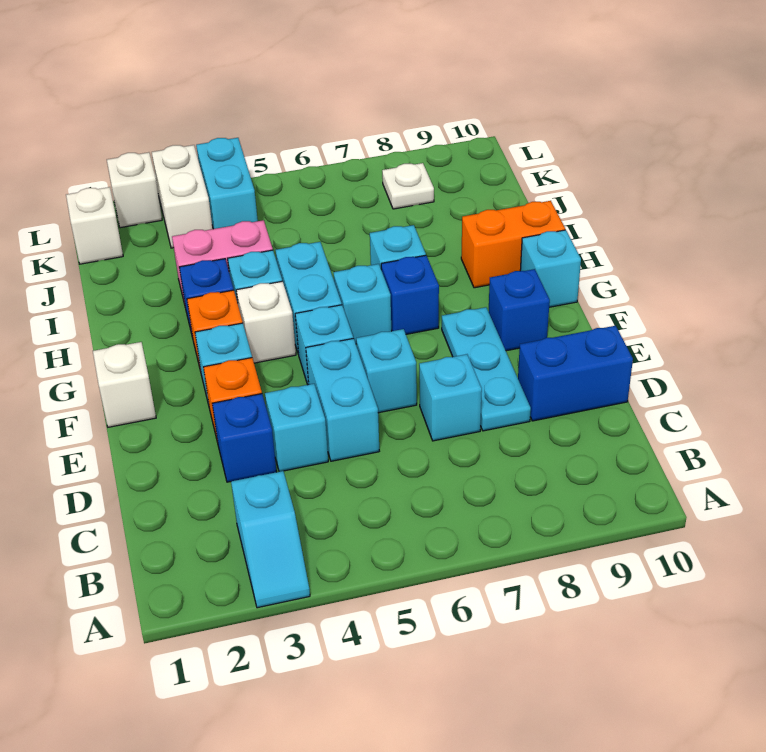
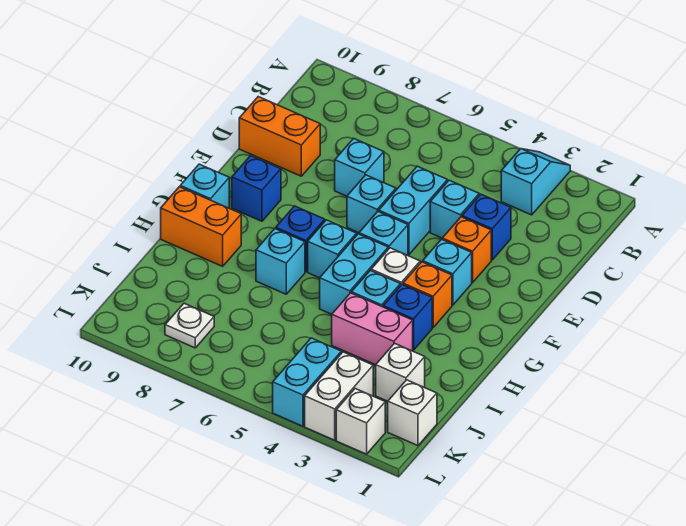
cyan plate D8:F8 level 1 -> none
blue brick D9:D10 level 1 -> orange brick D9:D10 level 1
white brick F1 level 1 -> white brick J2 level 1

